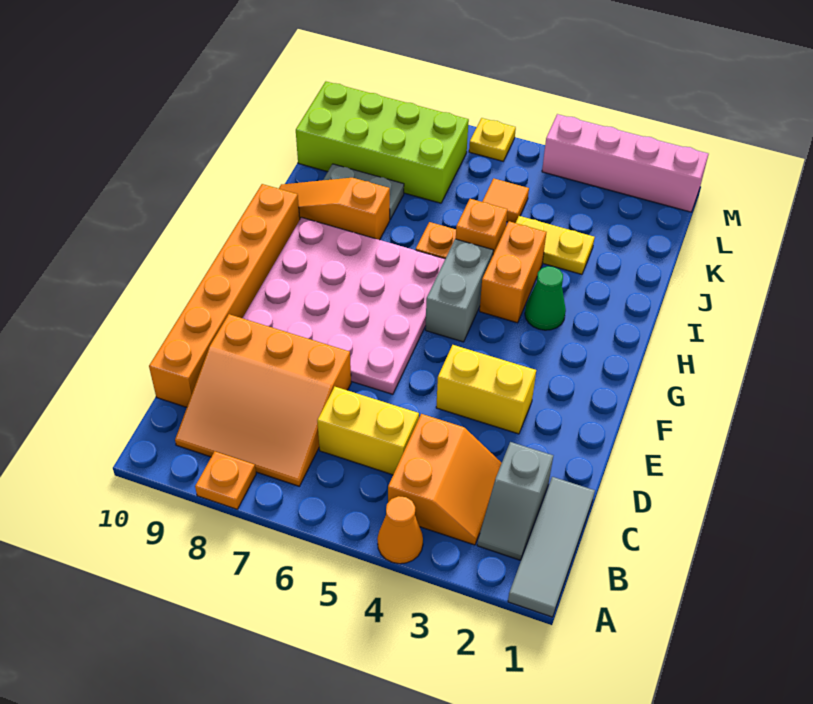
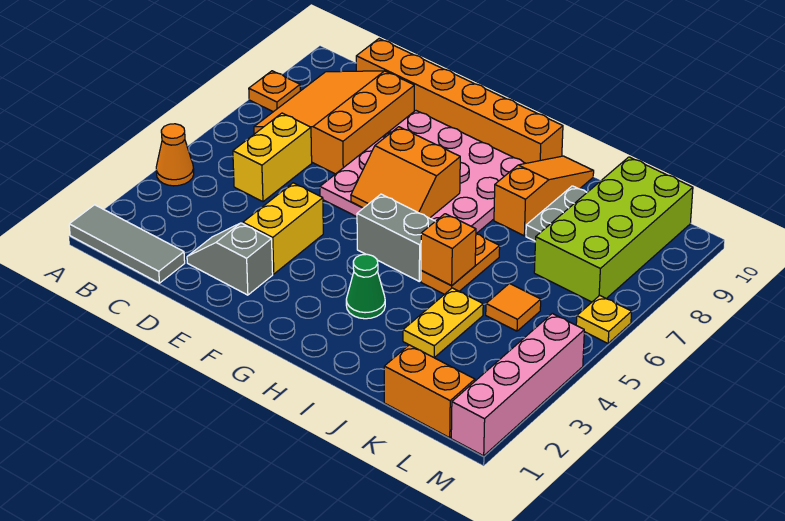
grey slope B2:C2 level 1 top C -> grey slope D2:E2 level 1 top E
orange slope B3:C4 level 1 top 4 -> orange slope F6:G7 level 2 top 7
orange brick H4:I4 level 1 -> orange brick K1:L1 level 1

